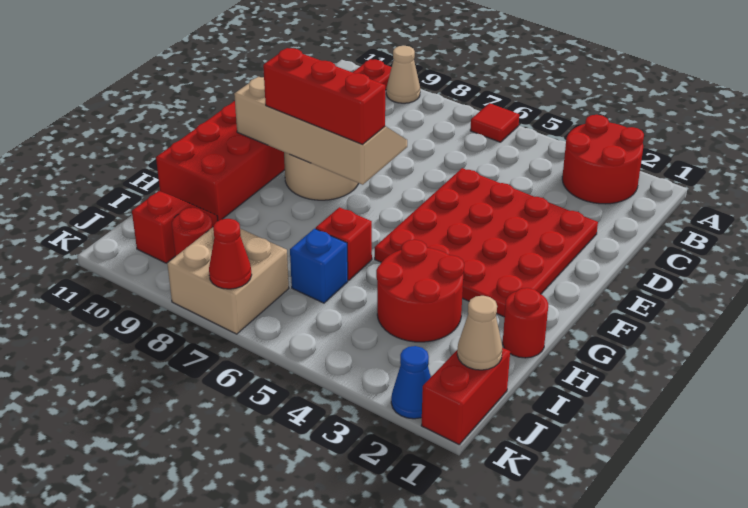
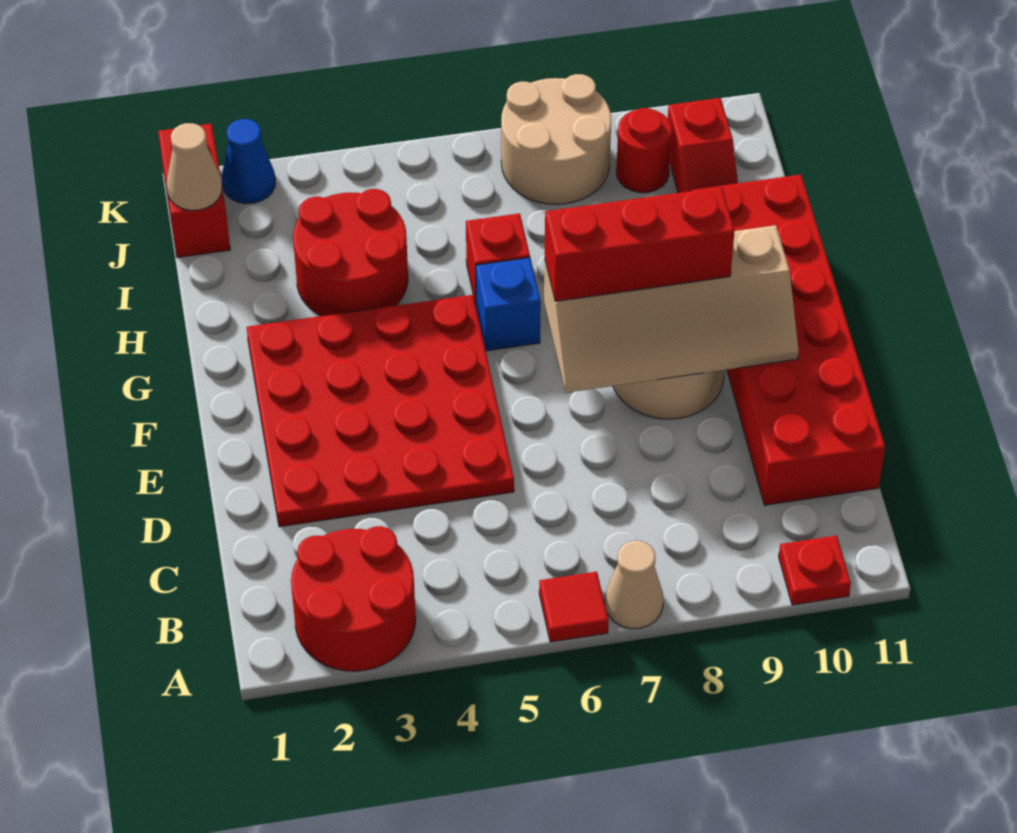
tan cone A9 level 1 -> tan cone A7 level 1
red round brick H1 level 1 -> none
blue brick I6 level 1 -> blue brick G6 level 1
tan brick J7:K8 level 1 -> tan round brick J7:K8 level 1
red cone K7 level 2 -> none

